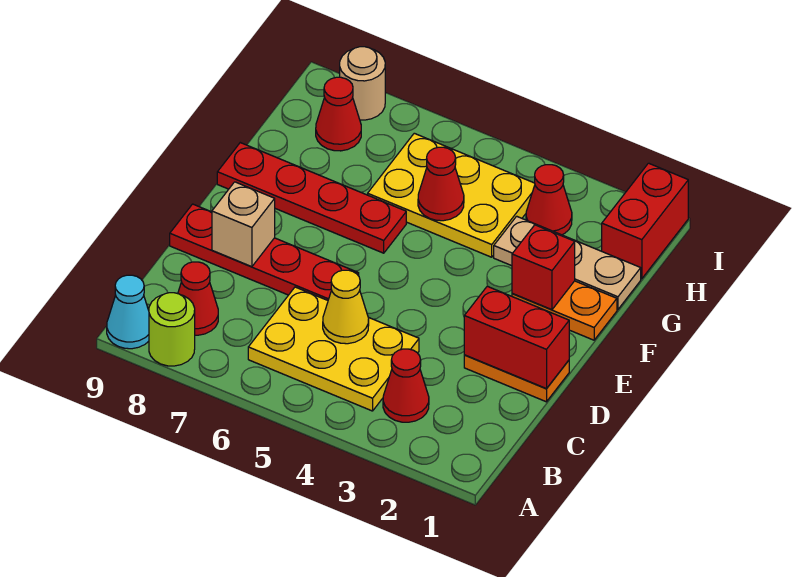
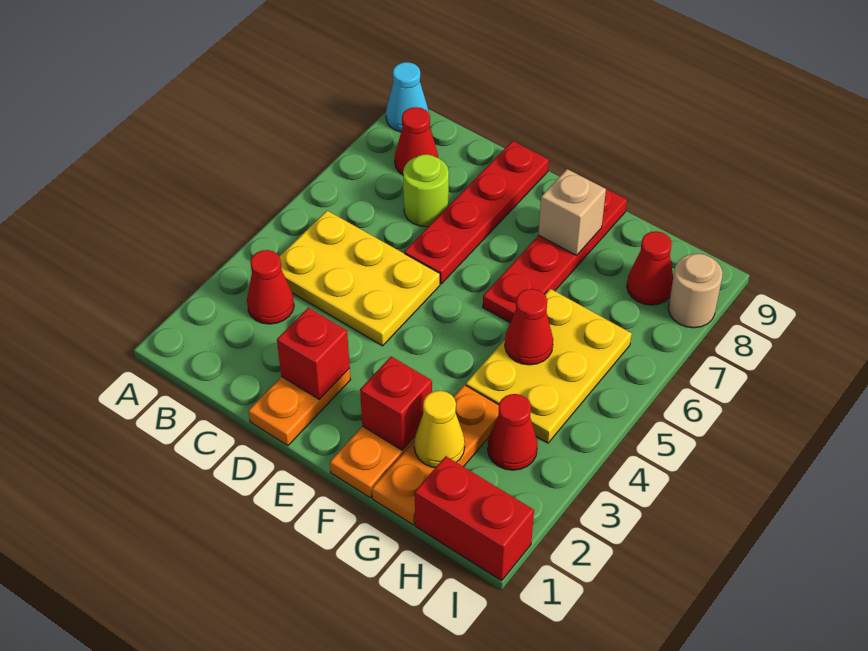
lime round brick A8 level 1 -> lime round brick C7 level 1
yellow plate B4:C6 level 1 -> yellow plate B4:D5 level 1
yellow cone C5 level 2 -> yellow cone G2 level 2
red brick D1:D2 level 2 -> red brick D2 level 2
tan brick D8 level 2 -> tan brick F8 level 2
tan plate G1:G3 level 1 -> orange plate G1:G3 level 1

